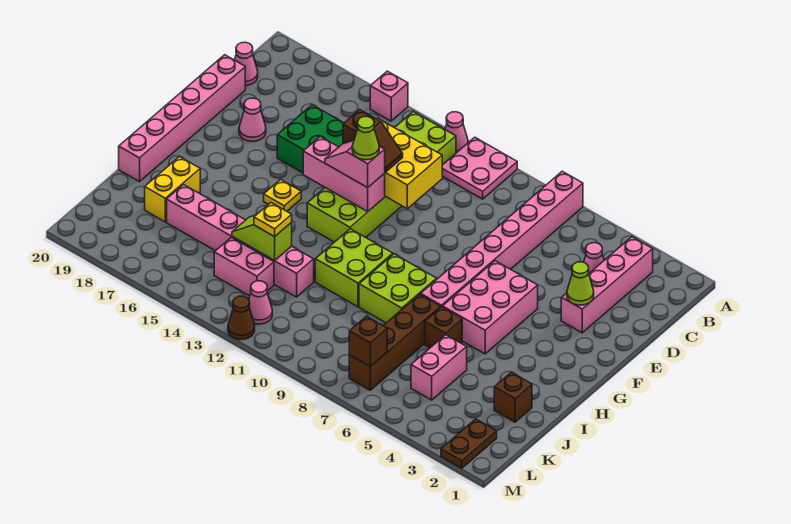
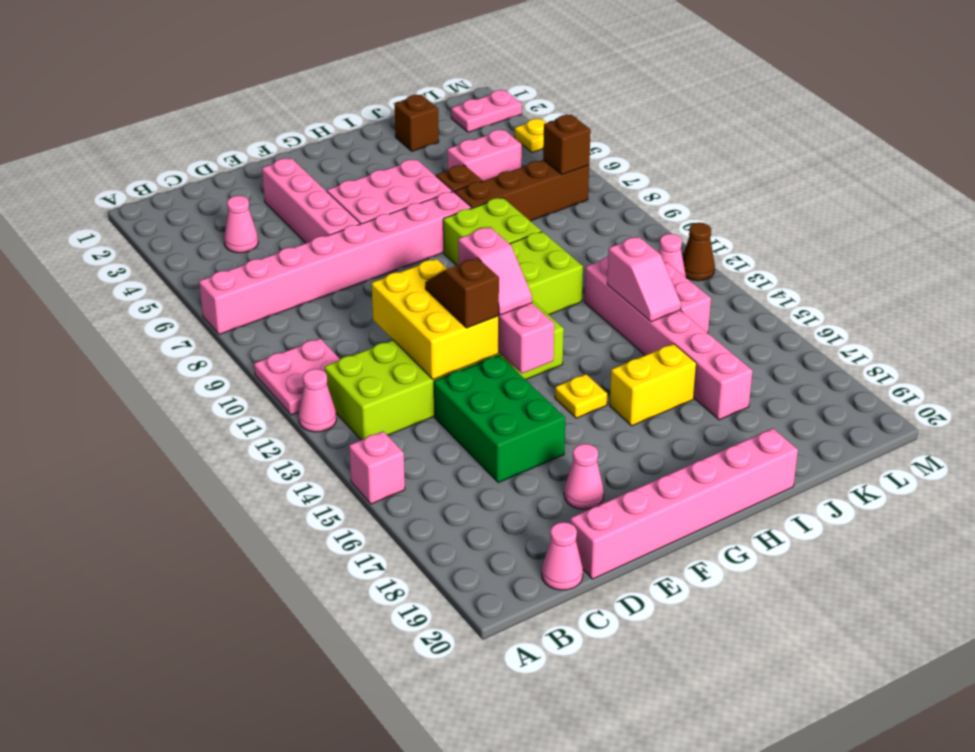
pink brick B3:E3 level 1 -> pink brick E3:E6 level 1
lime cone E3 level 2 -> none
lime cone F12 level 4 -> none
yellow brick I18:J18 level 1 -> yellow brick H16:I16 level 1
lime slope J13:J14 level 2 top 13 -> pink slope J13:J14 level 2 top 13
yellow plate J13 level 3 -> yellow plate M4 level 1
brown plate L2:M2 level 1 -> pink plate L2:M2 level 1

